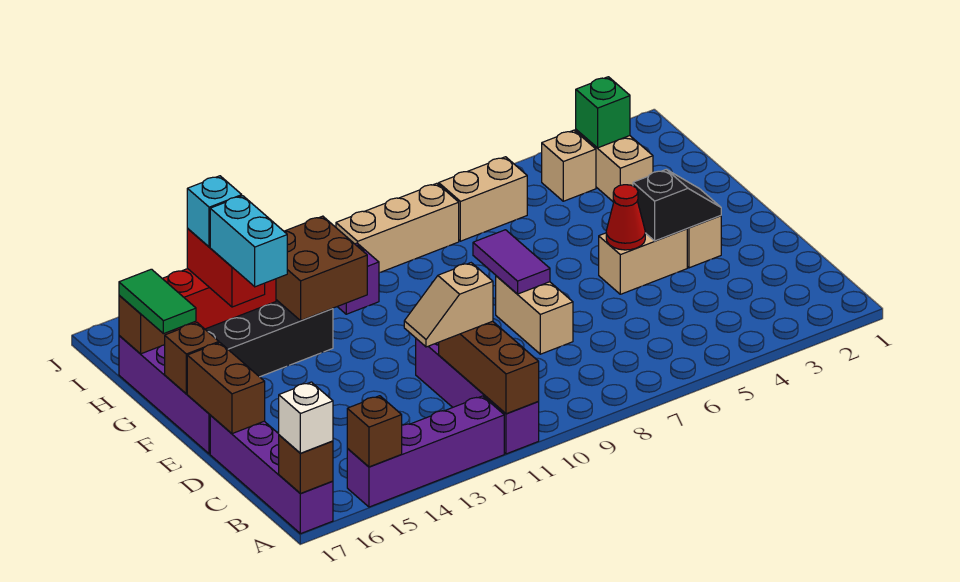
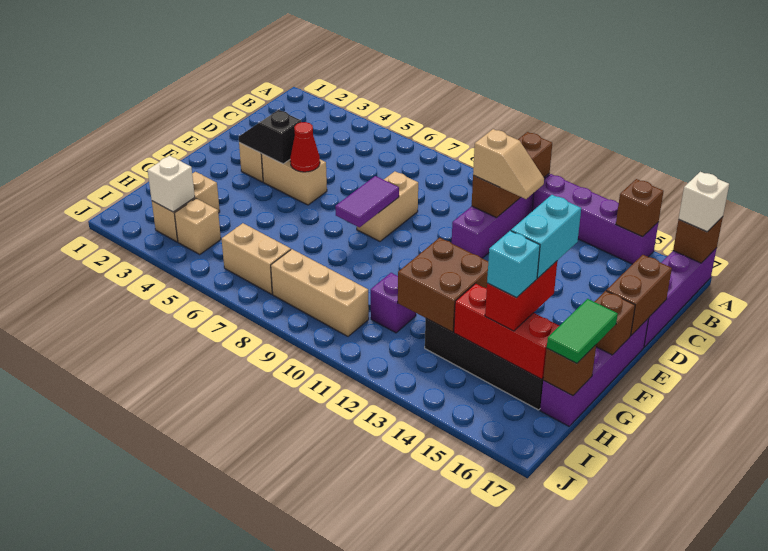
green brick I3 level 2 -> white brick I3 level 2

